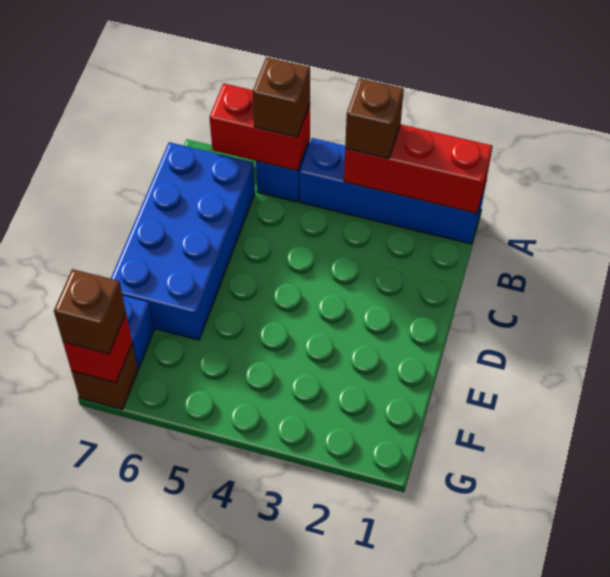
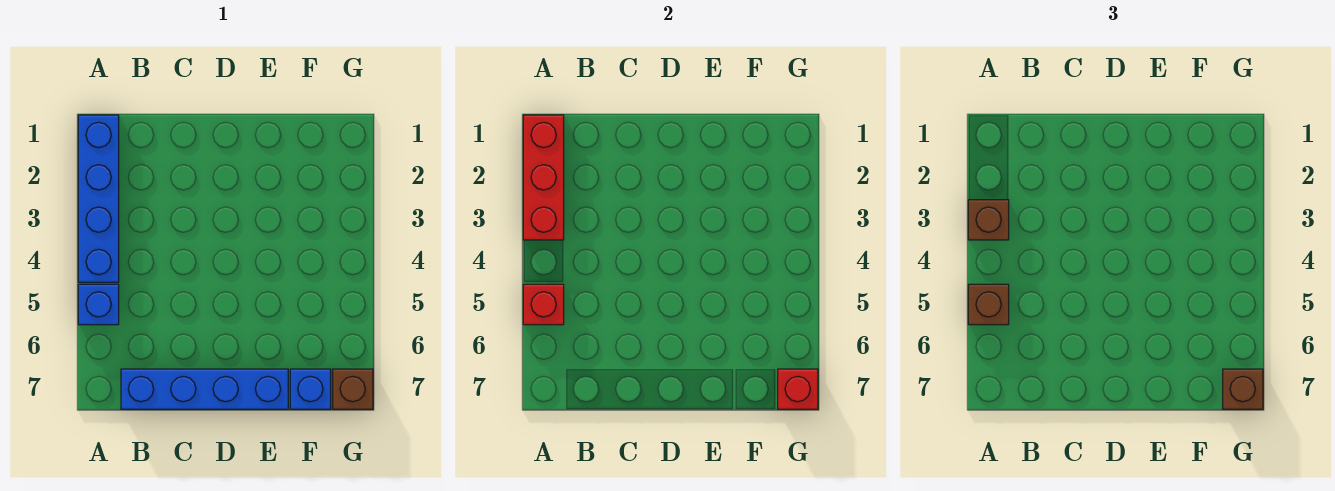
red brick A5:A6 level 2 -> red brick A5 level 2
blue brick B6:E7 level 1 -> blue brick B7:E7 level 1

